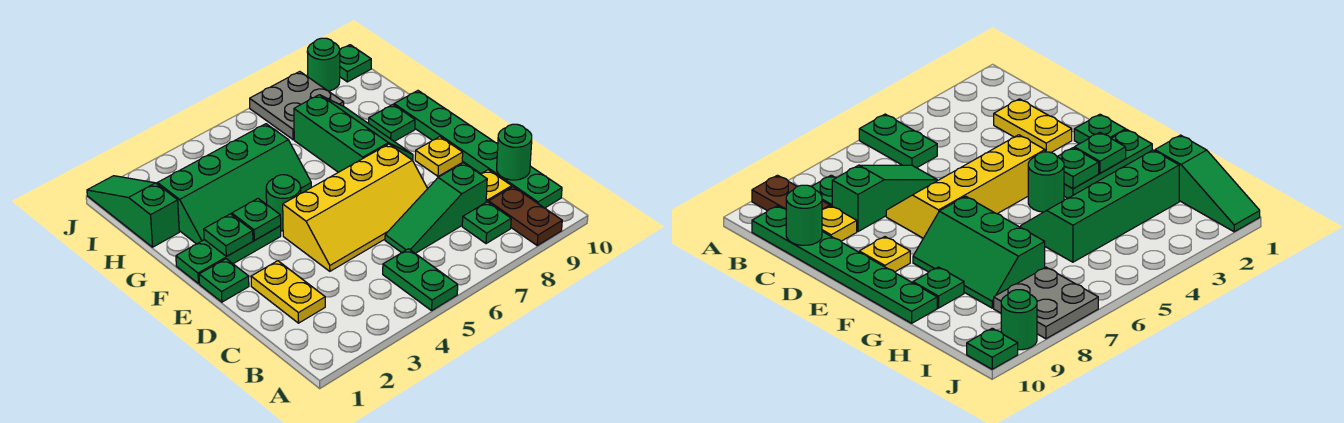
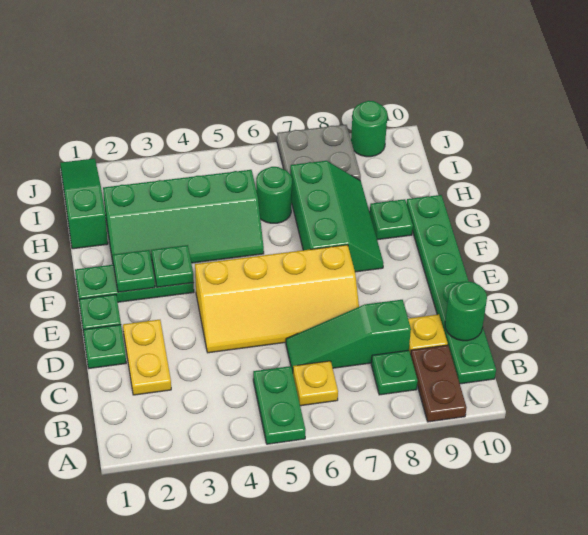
yellow plate E9 level 1 -> yellow plate B6 level 1
green round brick F4 level 1 -> green round brick H6 level 1
green plate J10 level 1 -> green plate D1 level 1

